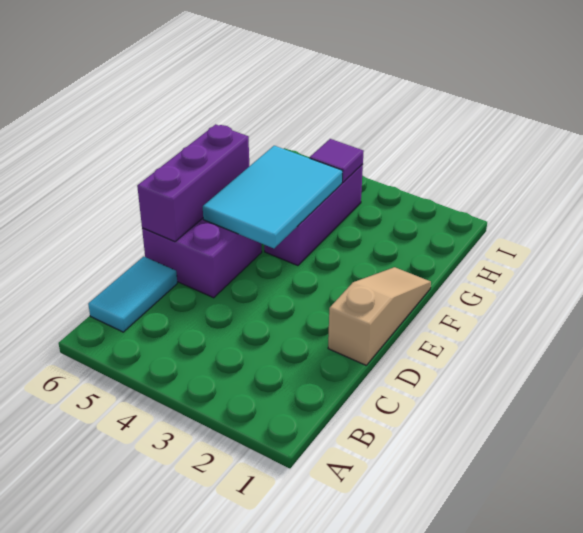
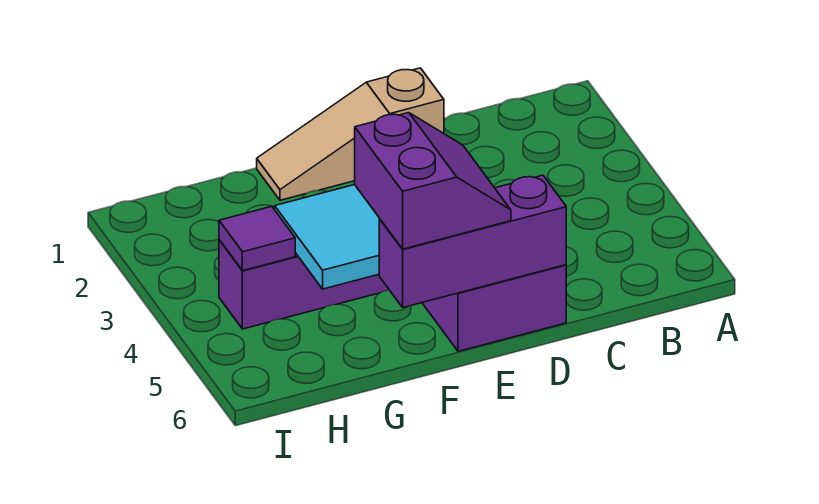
cyan tile B6:C6 level 1 -> none
none -> purple slope E5:F6 level 3 top F

